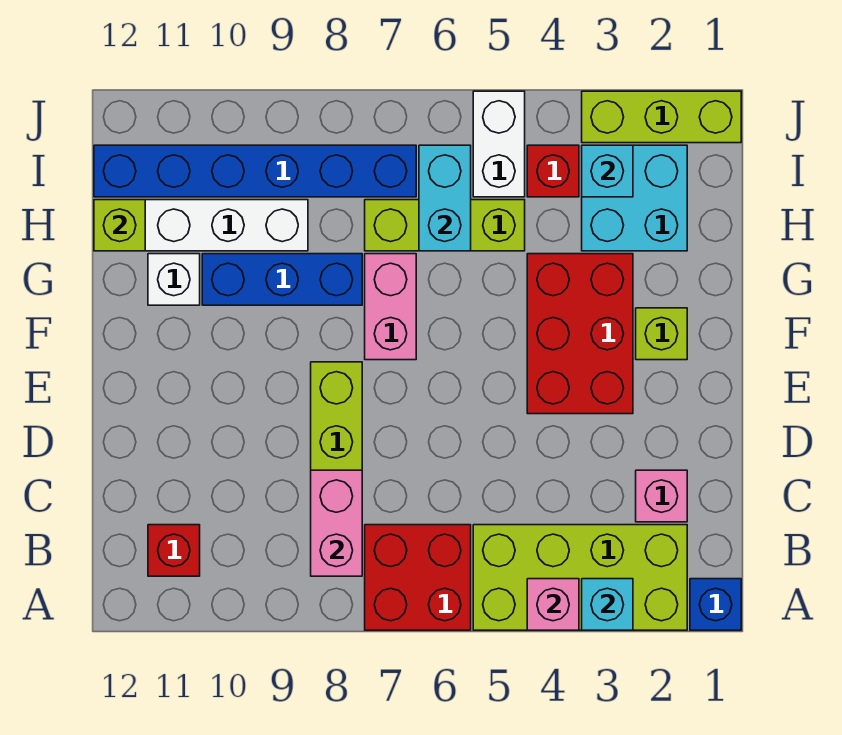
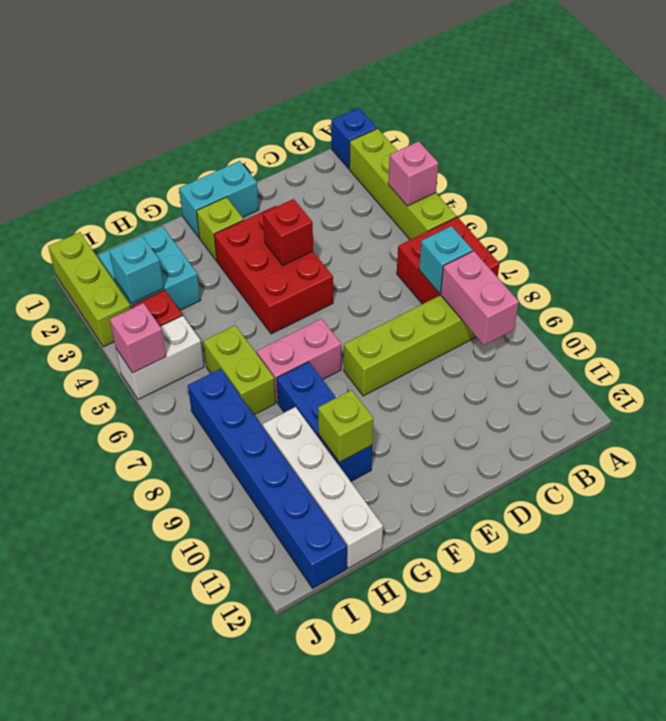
lime brick A2:B5 level 1 -> lime brick A2:A5 level 1
cyan brick A3 level 2 -> cyan brick B7 level 2
pink brick B8:C8 level 2 -> pink brick B8:B9 level 2
red brick B11 level 1 -> red brick E4 level 2
pink brick C2 level 1 -> pink brick J5 level 2
red brick E3:G4 level 1 -> red brick E3:F5 level 1
white brick G11 level 1 -> none
lime brick H5:H7 level 1 -> lime brick H6:H7 level 1
cyan brick H6:I6 level 2 -> cyan brick E1:F1 level 1
lime brick H12 level 2 -> lime brick G10 level 2

